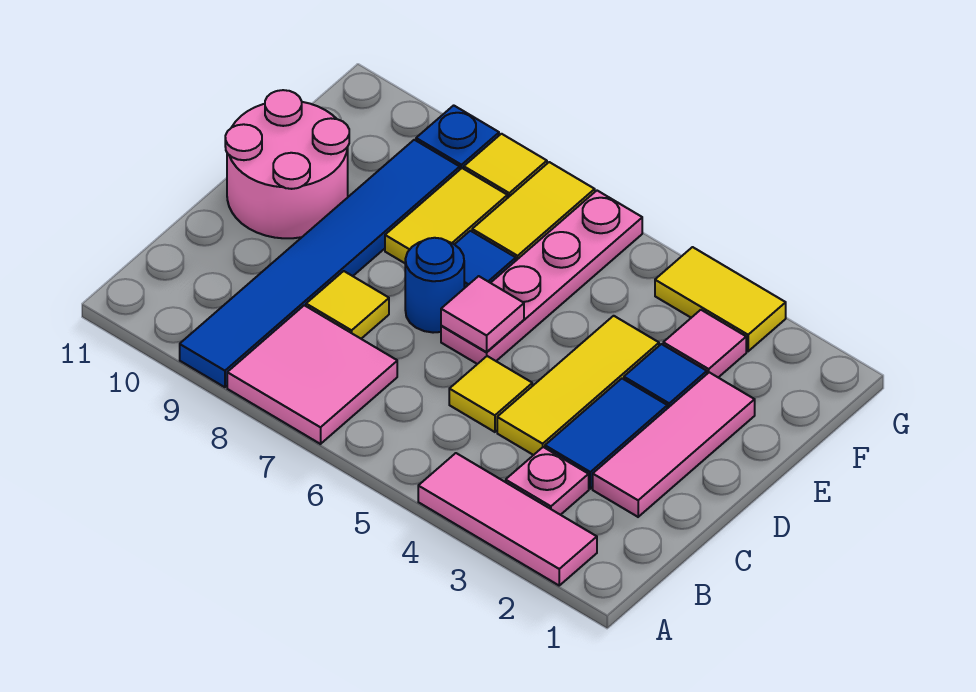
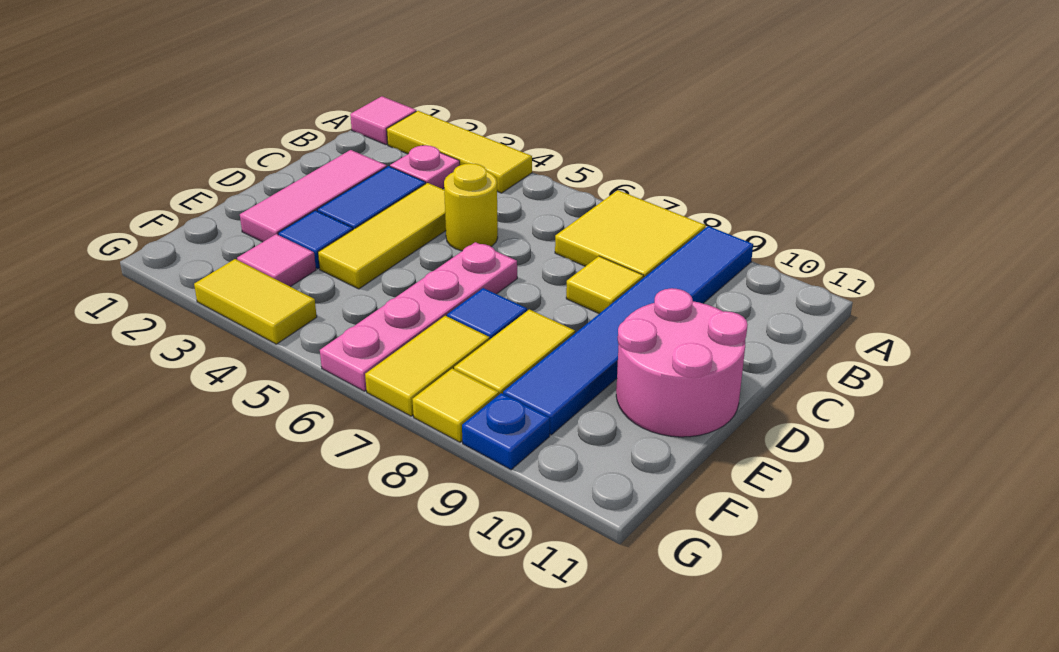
pink tile A2:A4 level 1 -> yellow tile A2:A4 level 1
pink tile A7:B8 level 1 -> yellow tile A7:B8 level 1
yellow tile C5 level 1 -> yellow round brick C5 level 1
pink tile D6 level 2 -> pink tile A1 level 1
blue round brick D7 level 1 -> none

